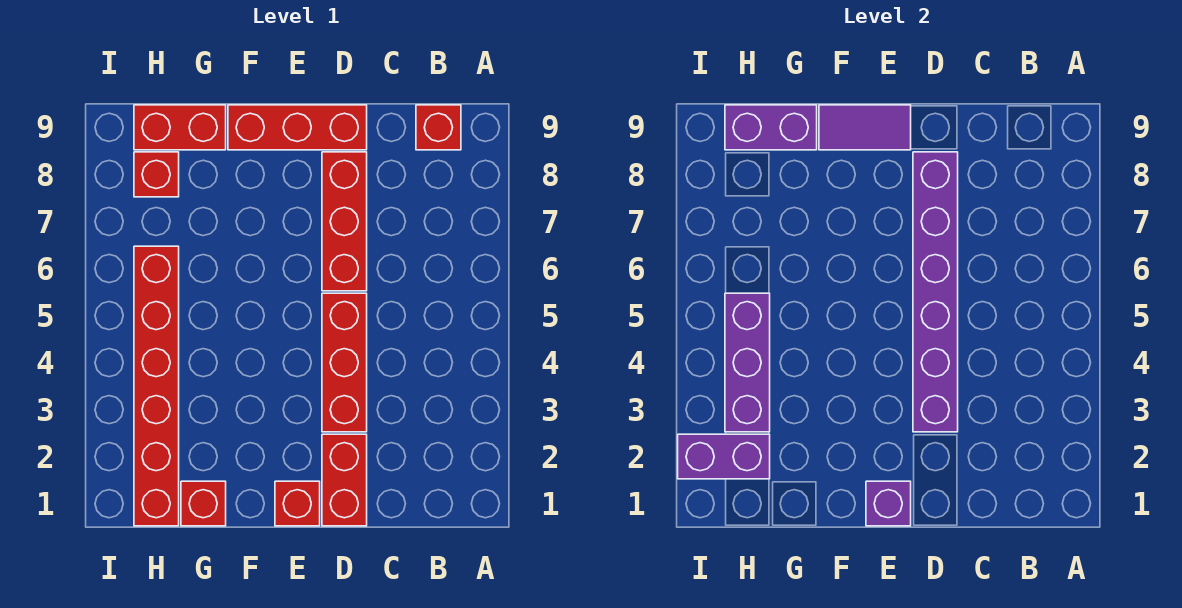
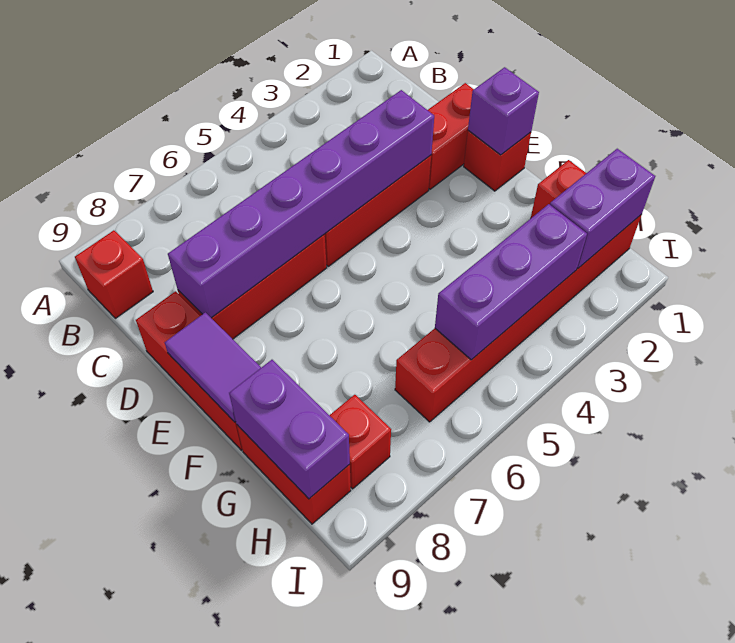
purple brick H2:I2 level 2 -> purple brick H1:H2 level 2

